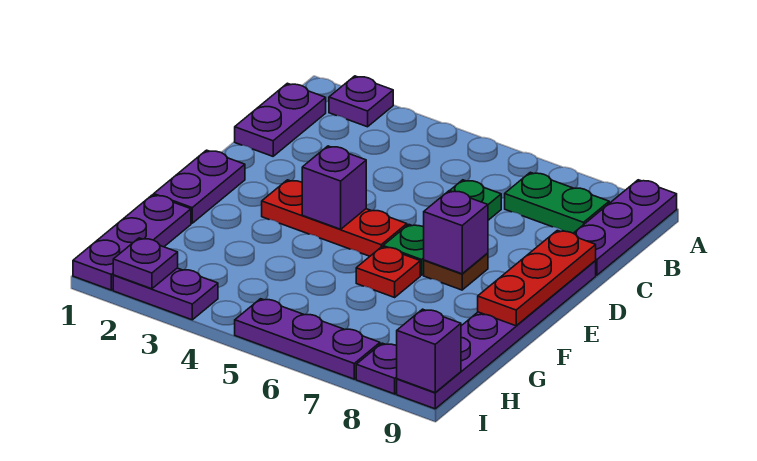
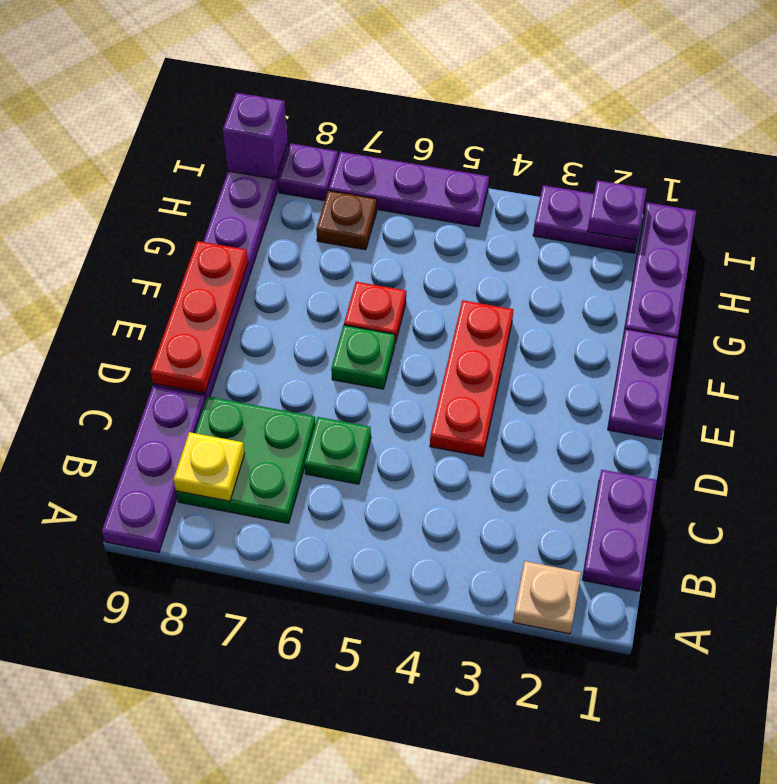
purple plate A2 level 1 -> tan plate A2 level 1
green plate B7:B8 level 1 -> green plate B7:C8 level 1
none -> yellow plate B8 level 2
red plate E3:E5 level 1 -> red plate D4:F4 level 1
purple brick E4 level 2 -> none
brown plate E7 level 1 -> brown plate H7 level 1
purple brick E7 level 2 -> none

